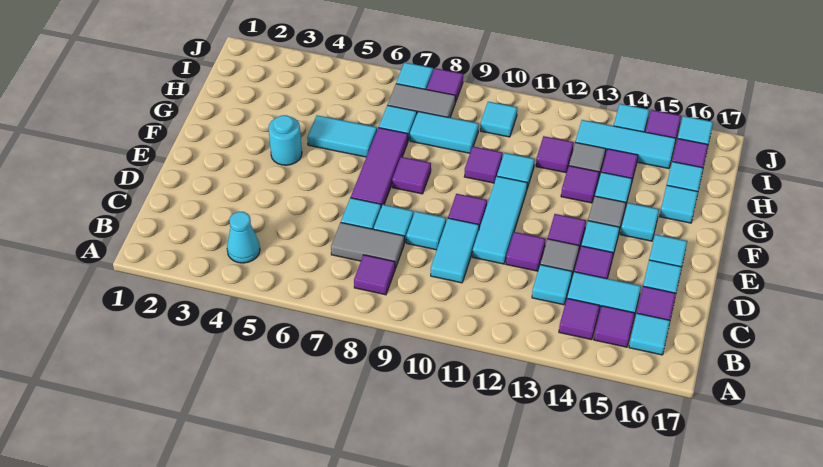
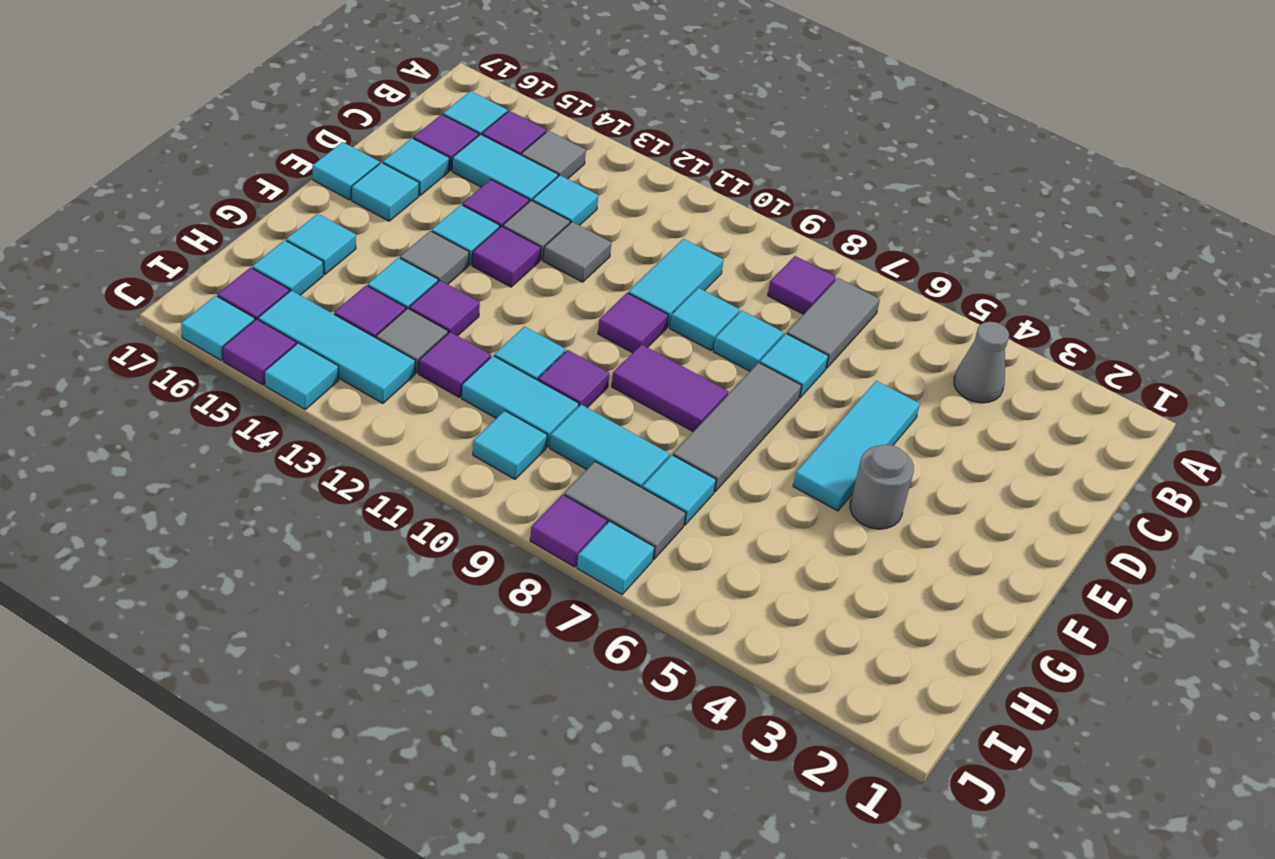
cyan cone B4 level 1 -> grey cone B4 level 1
purple tile B14 level 1 -> grey tile B14 level 1
grey tile C7:C8 level 1 -> grey tile B7:C7 level 1
cyan tile D11:F11 level 1 -> cyan tile D5:F5 level 1
purple tile D12 level 1 -> grey tile D12 level 1
purple tile E7:G7 level 1 -> grey tile E7:G7 level 1
cyan round brick F4 level 1 -> grey round brick F4 level 1
purple tile F8 level 1 -> purple tile F8:F9 level 1
cyan tile F15 level 1 -> cyan tile E17 level 1
cyan tile G5:G6 level 1 -> cyan tile H10:H11 level 1

